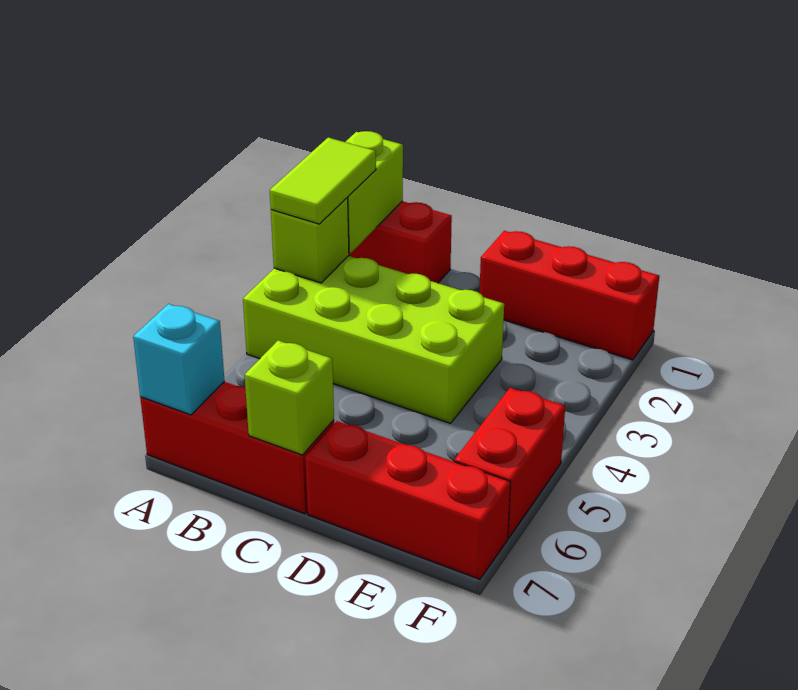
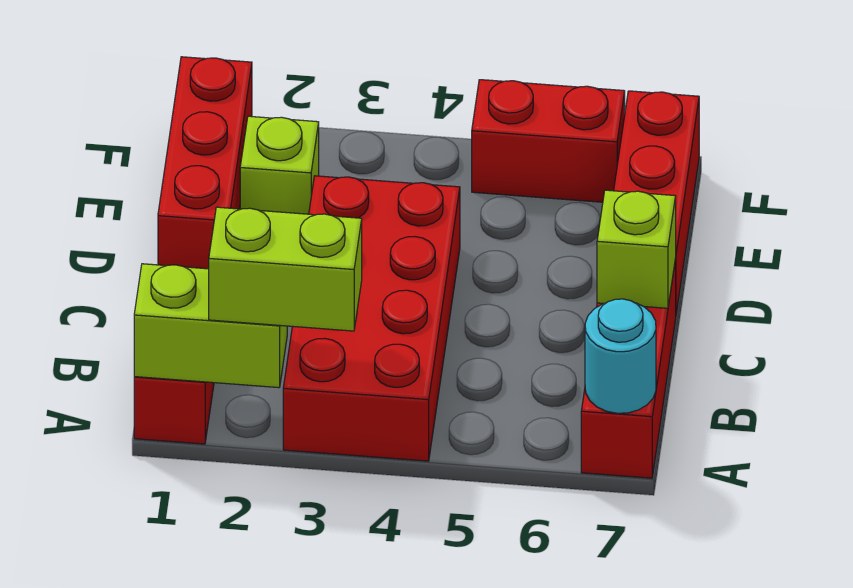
lime tile A2:A3 level 3 -> lime brick A2:A3 level 3
lime brick A3:D4 level 1 -> red brick A3:D4 level 1
lime brick A3 level 2 -> lime brick E2 level 1
cyan brick A7 level 2 -> cyan round brick A7 level 2

